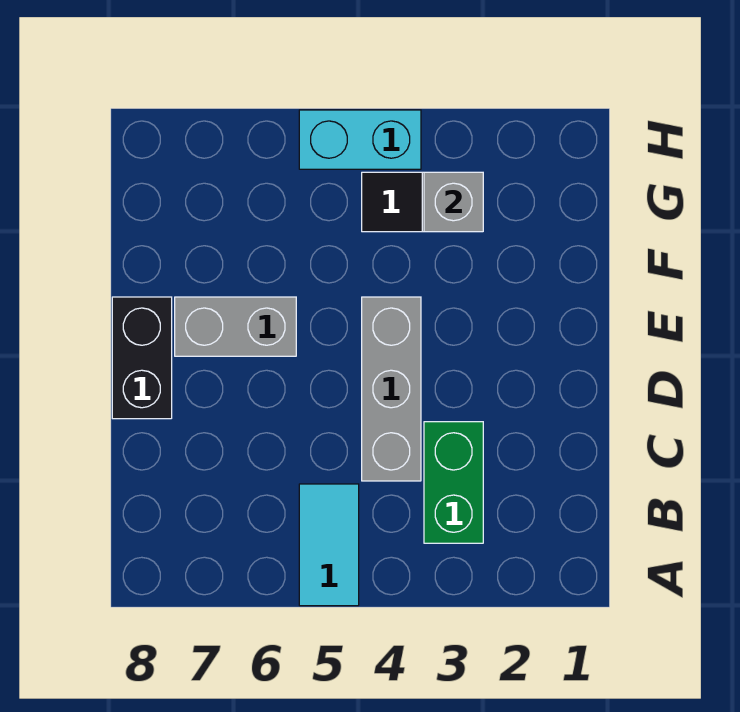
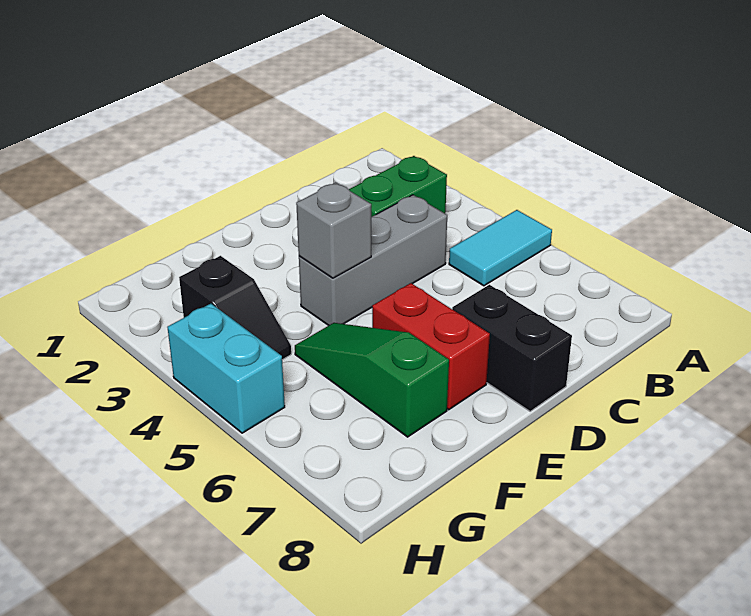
black brick D8:E8 level 1 -> black brick D7:D8 level 1
grey brick E6:E7 level 1 -> red brick E6:E7 level 1
none -> green slope F5:F7 level 1 top 7
grey brick G3 level 2 -> grey brick E4 level 2

